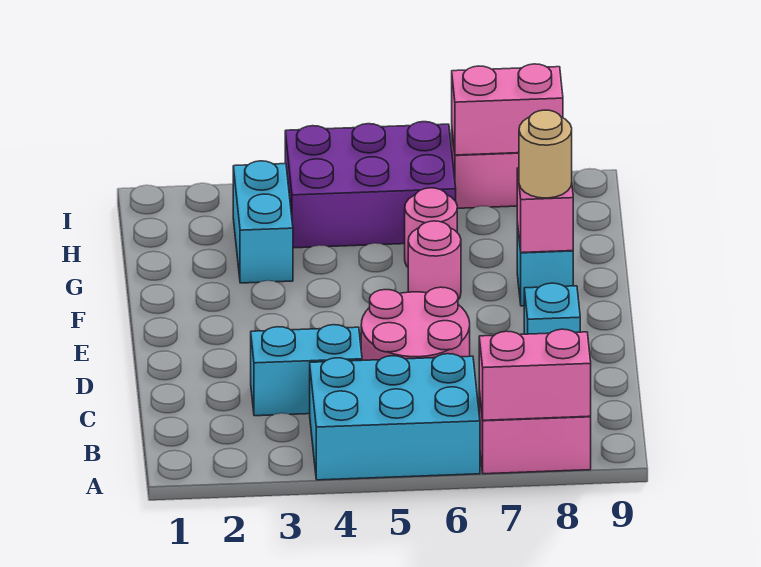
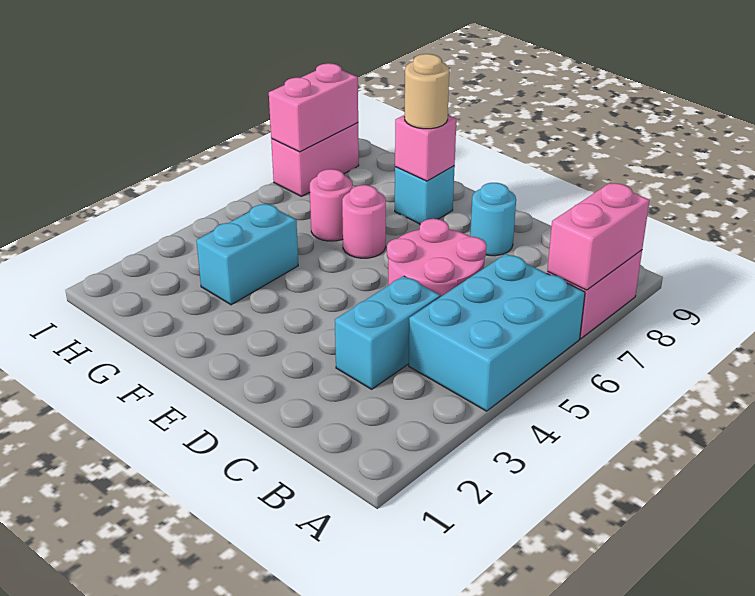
cyan brick D8 level 1 -> cyan round brick D8 level 1
cyan brick G3:H3 level 1 -> cyan brick G3:G4 level 1
purple brick H4:I6 level 1 -> none

